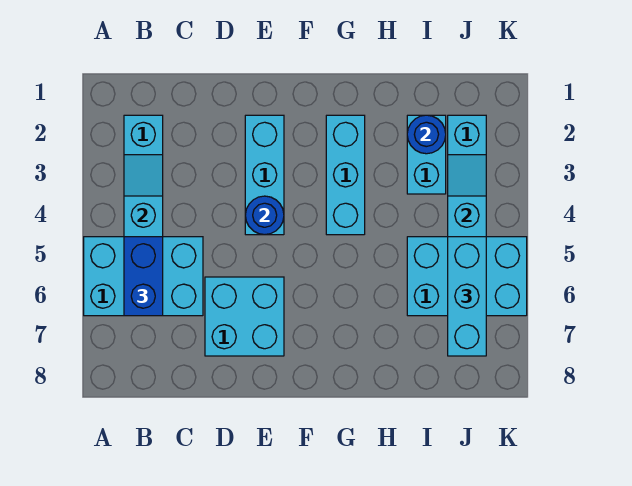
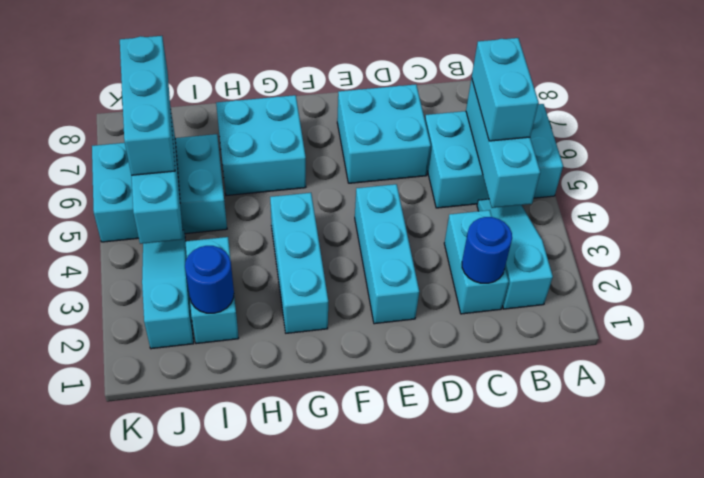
blue brick B5:B6 level 3 -> cyan brick B5:B6 level 3
none -> cyan brick C2:C3 level 1
blue round brick E4 level 2 -> blue round brick C2 level 2
none -> cyan brick G6:H7 level 1

